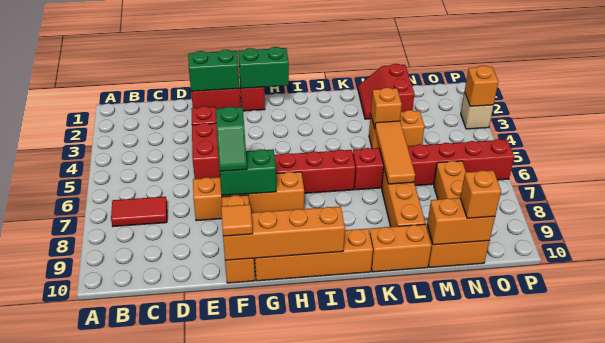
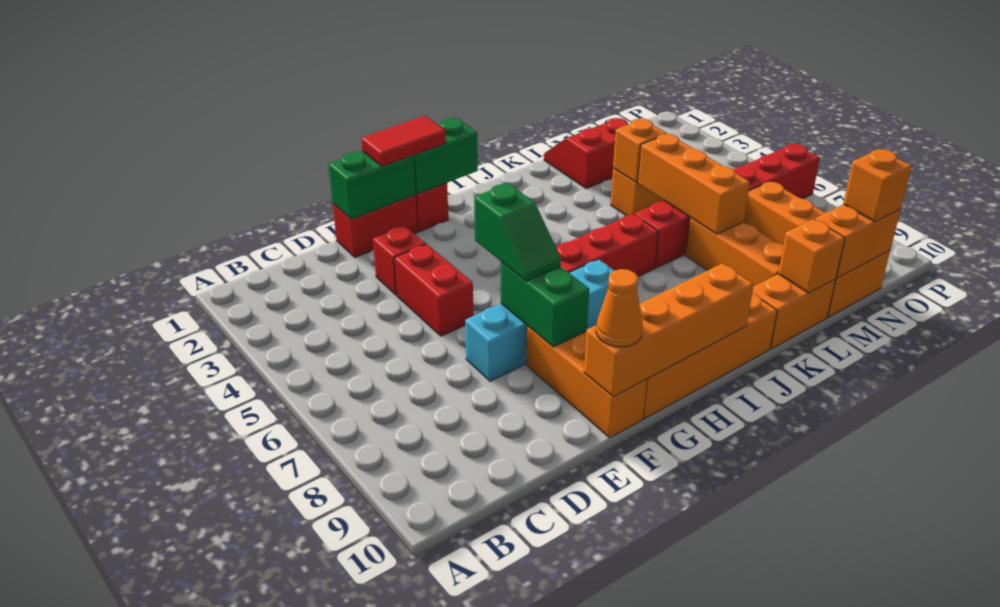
red tile B7:C7 level 1 -> red tile F1:G1 level 3
orange brick E7:H7 level 1 -> cyan brick E7:H7 level 1
green brick F7:G7 level 2 -> green brick F7:F8 level 2
orange tile F10 level 3 -> orange cone F10 level 3
red slope L1:M2 level 1 top M -> red slope L1:M2 level 1 top 2
orange tile L5:L7 level 2 -> orange brick L5:L7 level 2
tan brick P3 level 1 -> none
orange brick P3 level 2 -> orange brick L10 level 2

